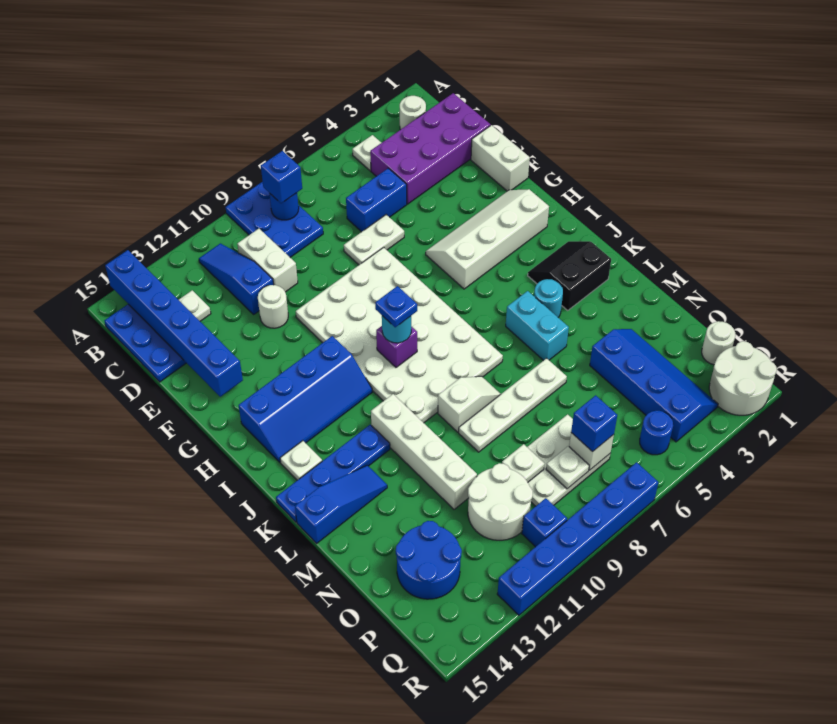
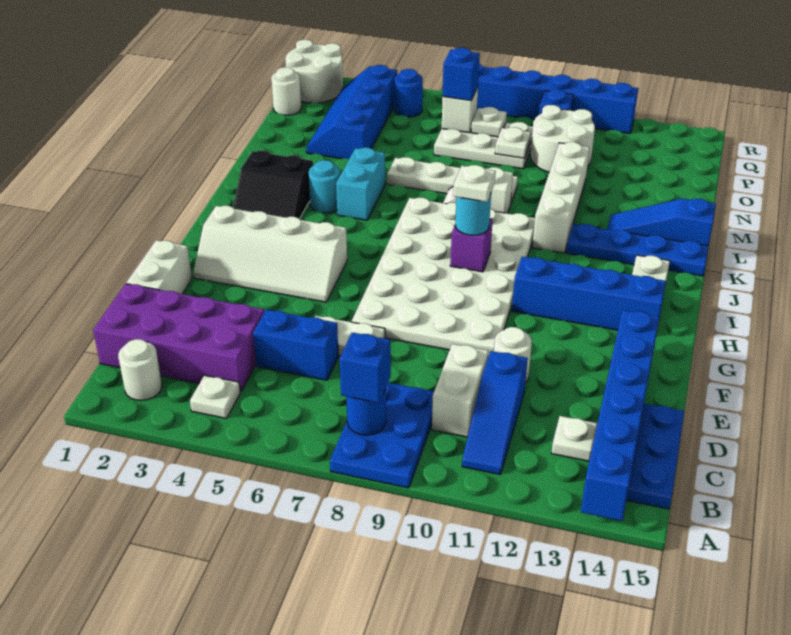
blue plate I9 level 4 -> white plate I9 level 4
blue round brick O13:P14 level 1 -> none

